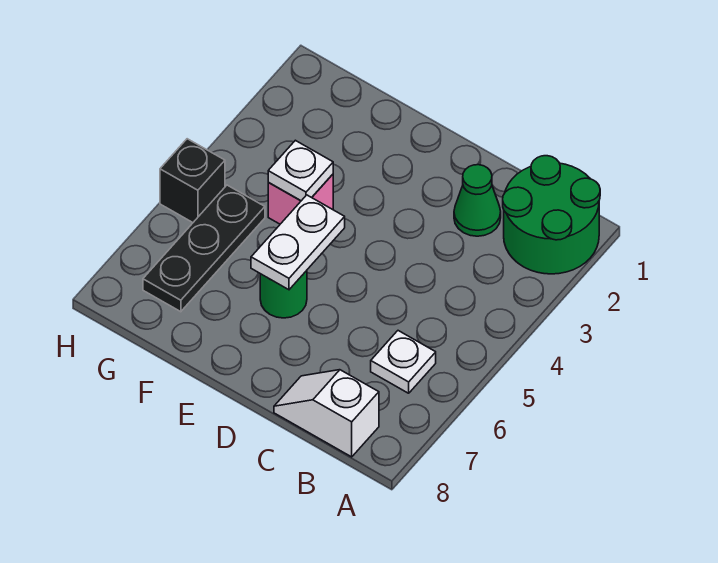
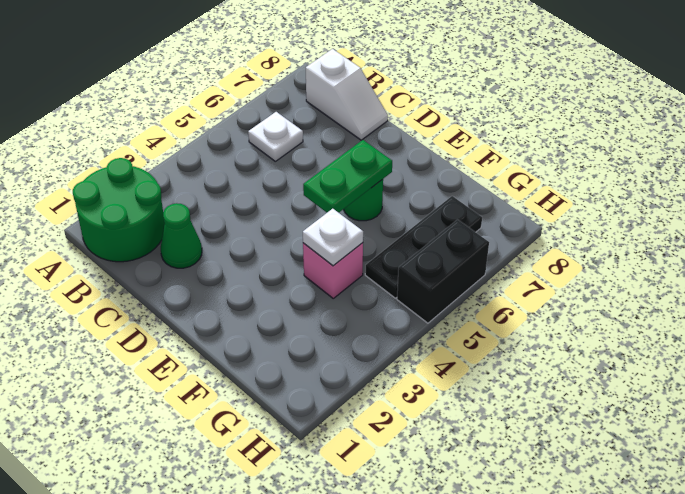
white plate E5:E6 level 2 -> green plate E5:E6 level 2
black brick H5 level 1 -> black brick H5:H6 level 1

